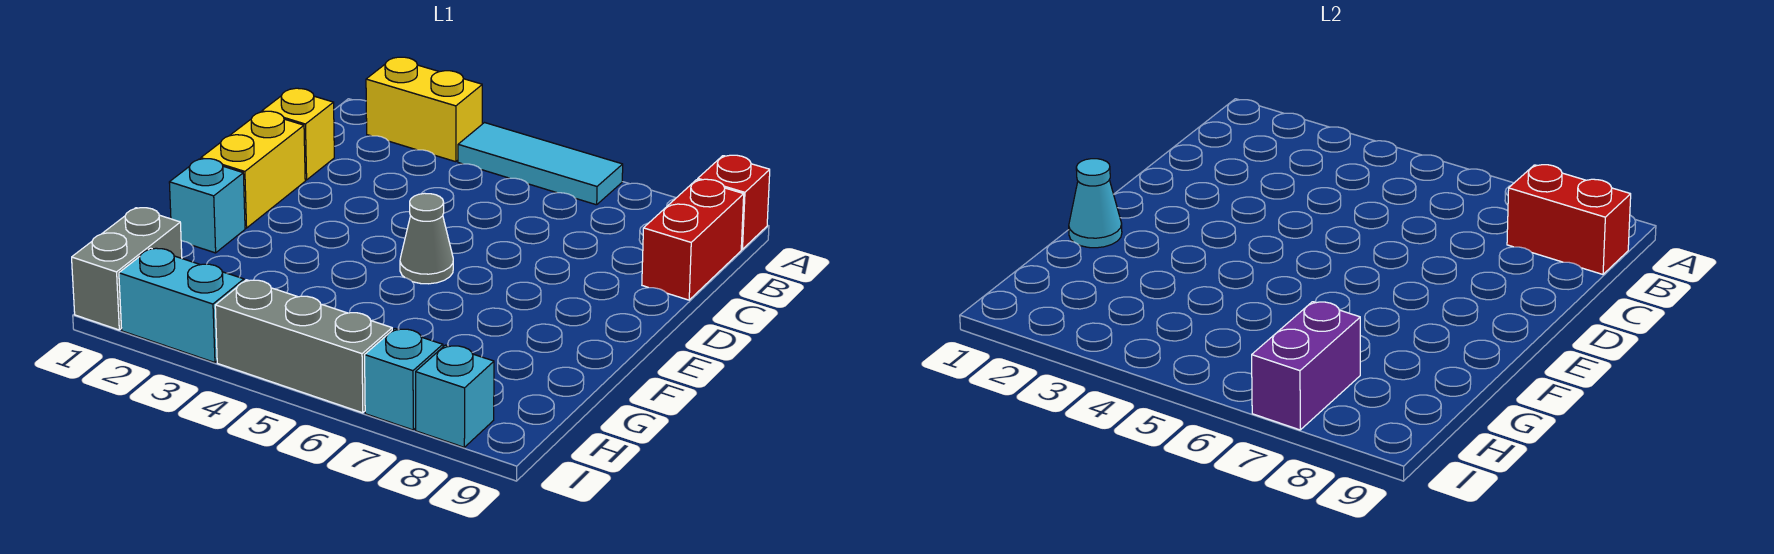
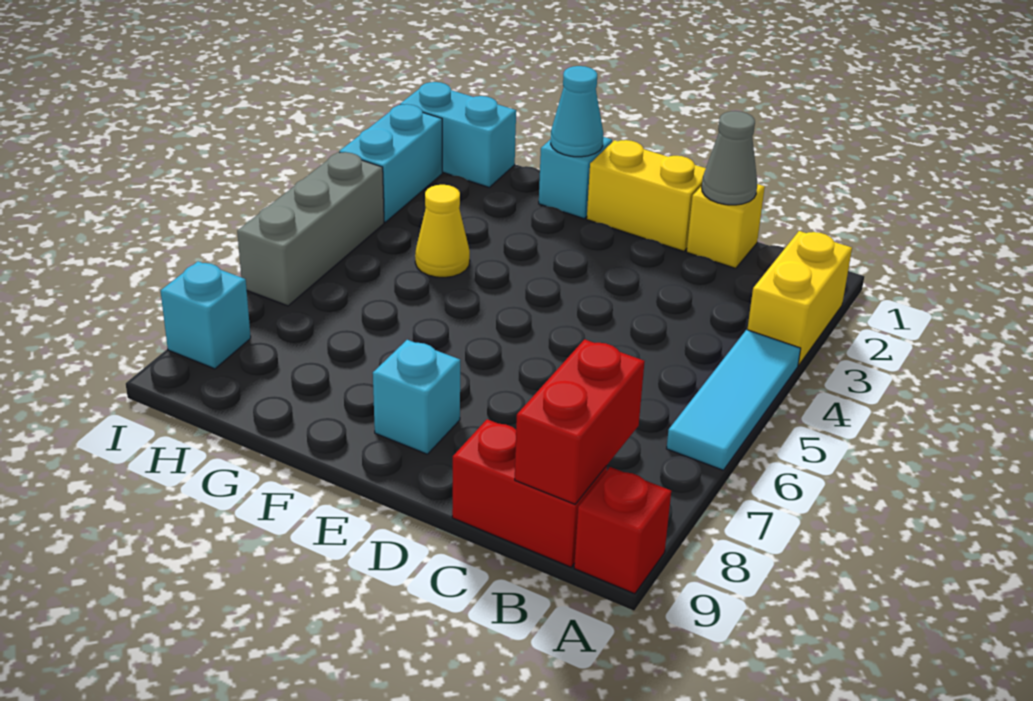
grey cone E5 level 1 -> grey cone C1 level 2
none -> yellow cone G4 level 1
grey brick H1:I1 level 1 -> cyan brick H1:I1 level 1
purple brick H7:I7 level 2 -> none
cyan brick I7 level 1 -> cyan brick E8 level 1

